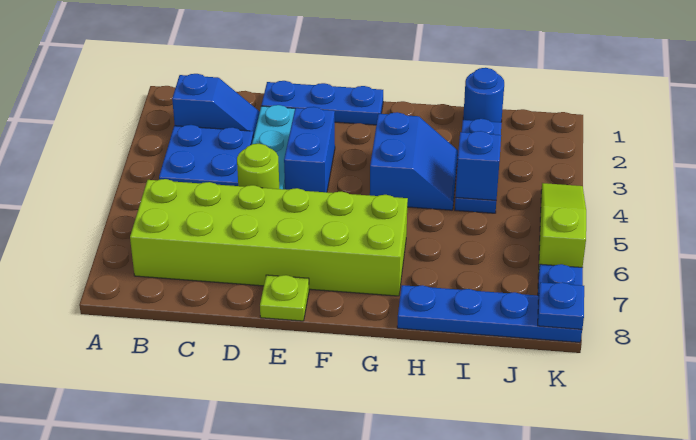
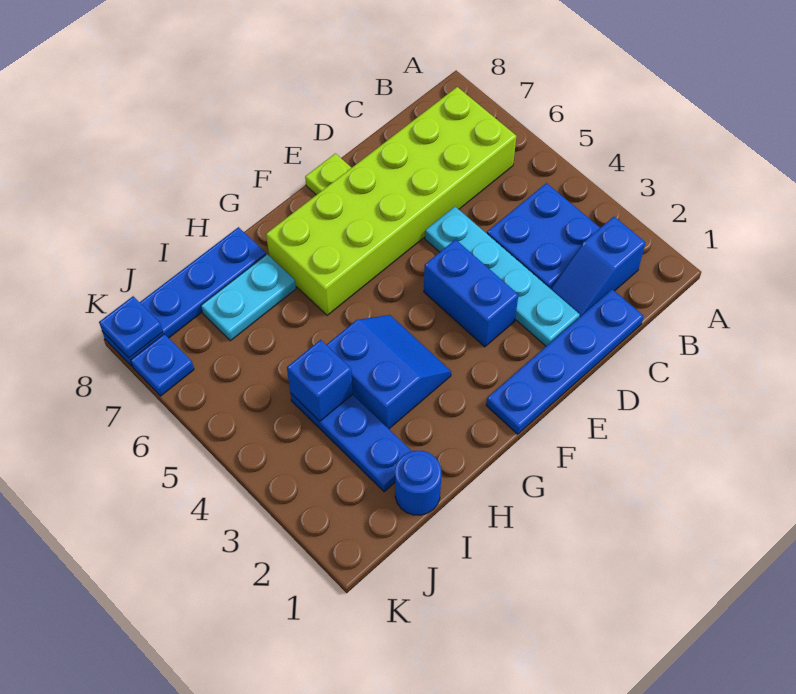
blue plate D1:F1 level 1 -> blue plate C1:F1 level 1
lime round brick D5 level 2 -> none
blue slope G3:H4 level 1 top G -> blue slope G3:H4 level 1 top H
none -> cyan plate H7:I7 level 1
lime slope K4:K6 level 1 top 6 -> none

